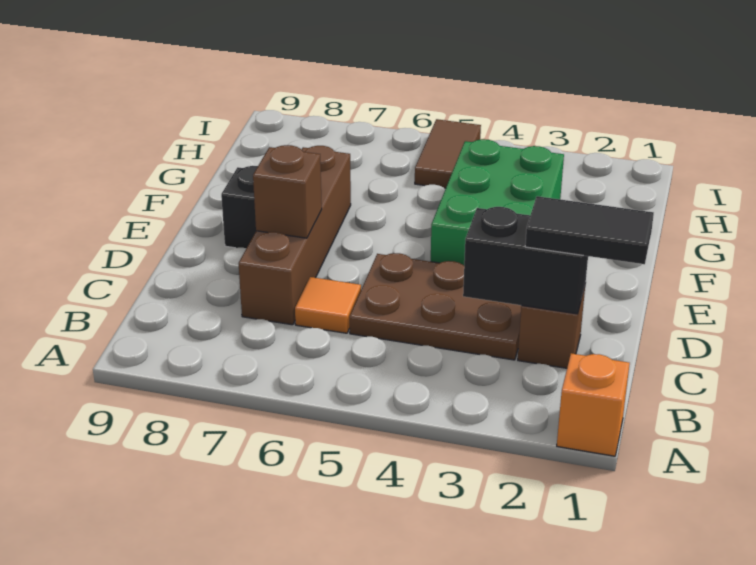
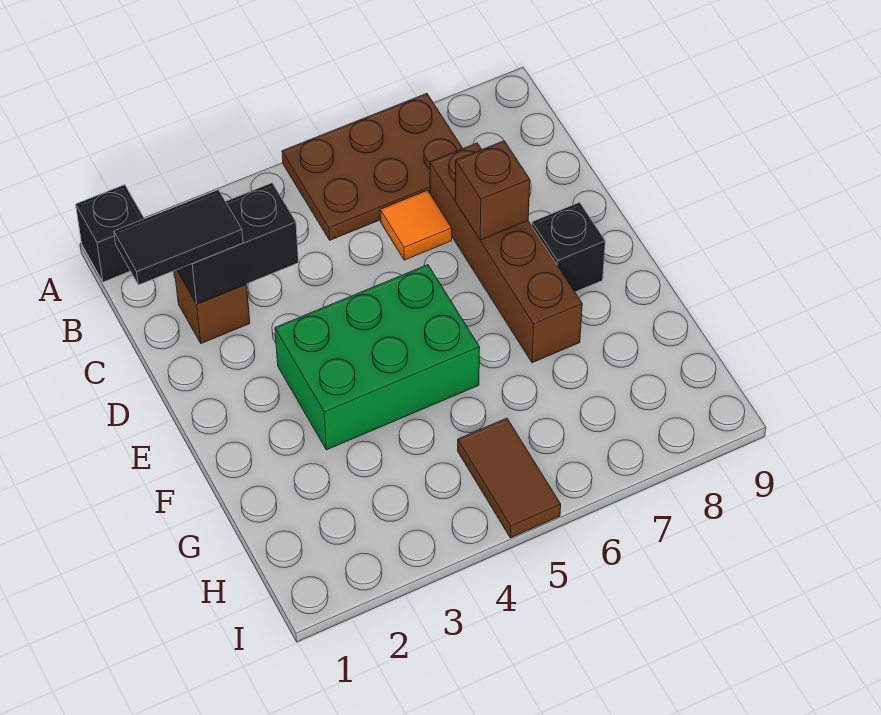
orange brick A1 level 1 -> black brick A1 level 1
brown plate C3:D5 level 1 -> brown plate A5:B7 level 1
green brick E3:G4 level 1 -> green brick E3:F5 level 1

